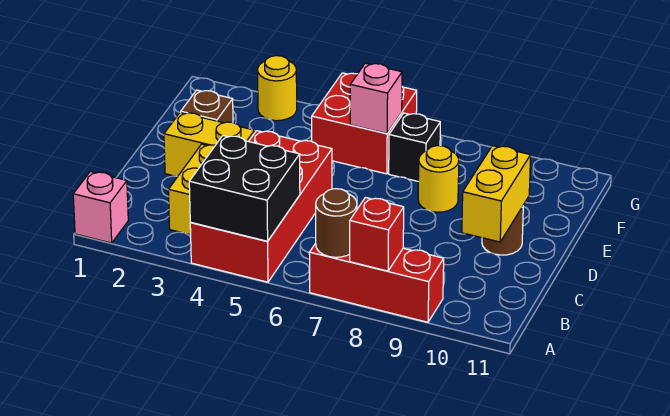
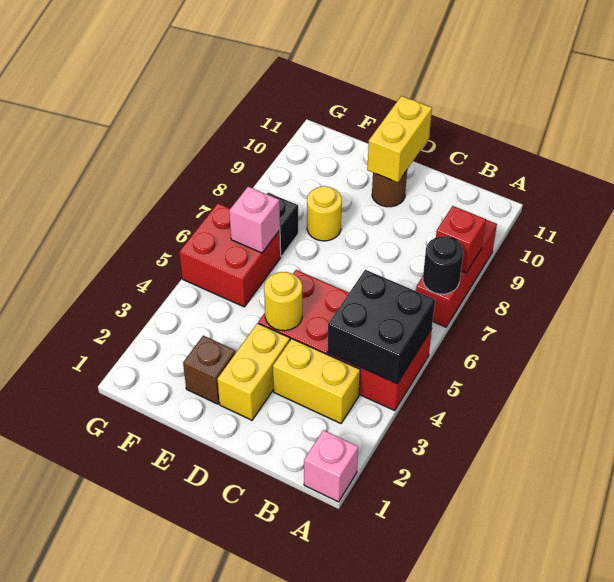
brown round brick A7 level 2 -> black round brick A7 level 2
yellow brick C10:D10 level 2 -> yellow brick D10:D11 level 2
yellow round brick G3 level 1 -> yellow round brick D4 level 2

